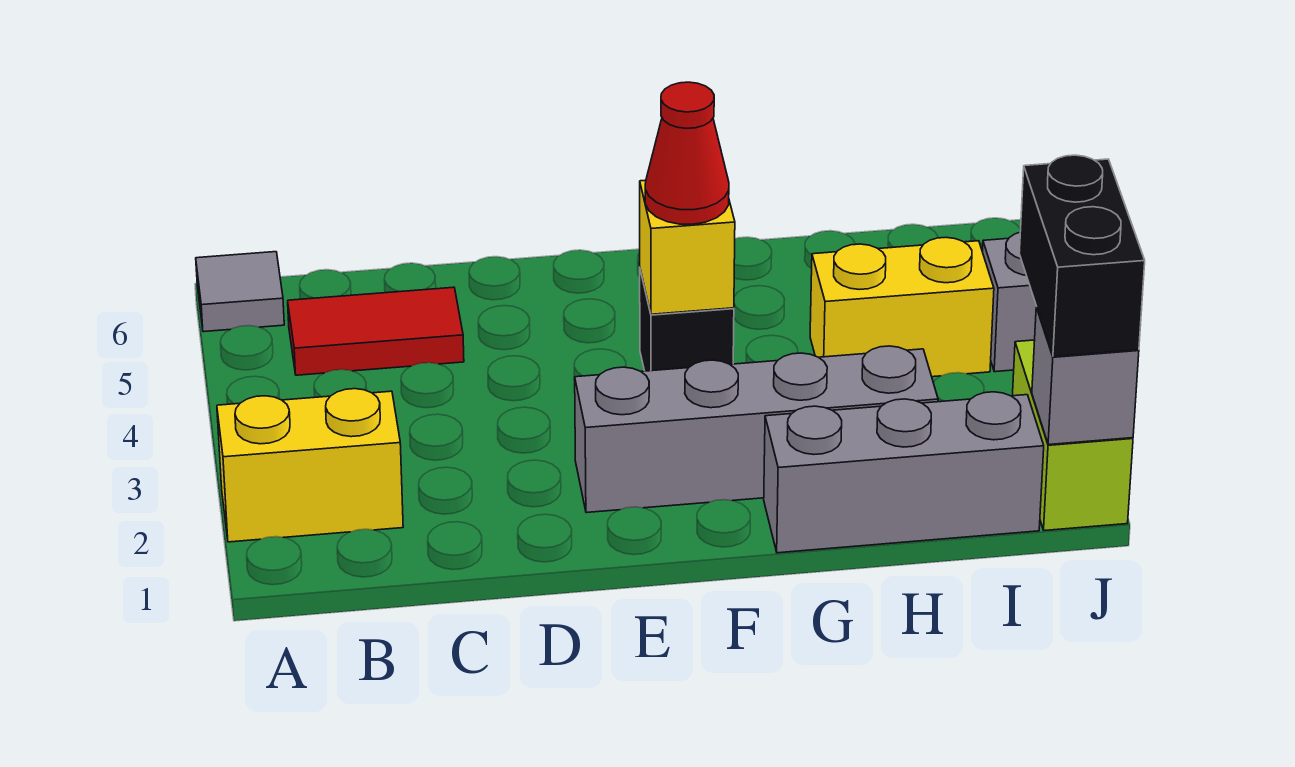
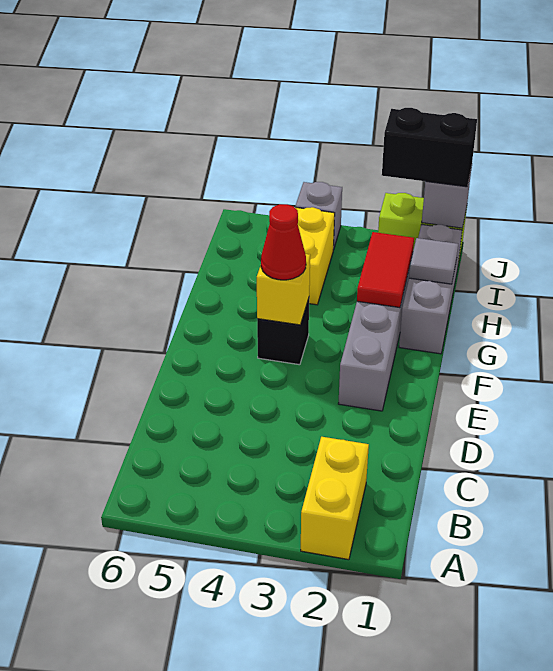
grey tile A6 level 1 -> grey tile H1 level 2
red tile B5:C5 level 1 -> red tile G2:H2 level 2

